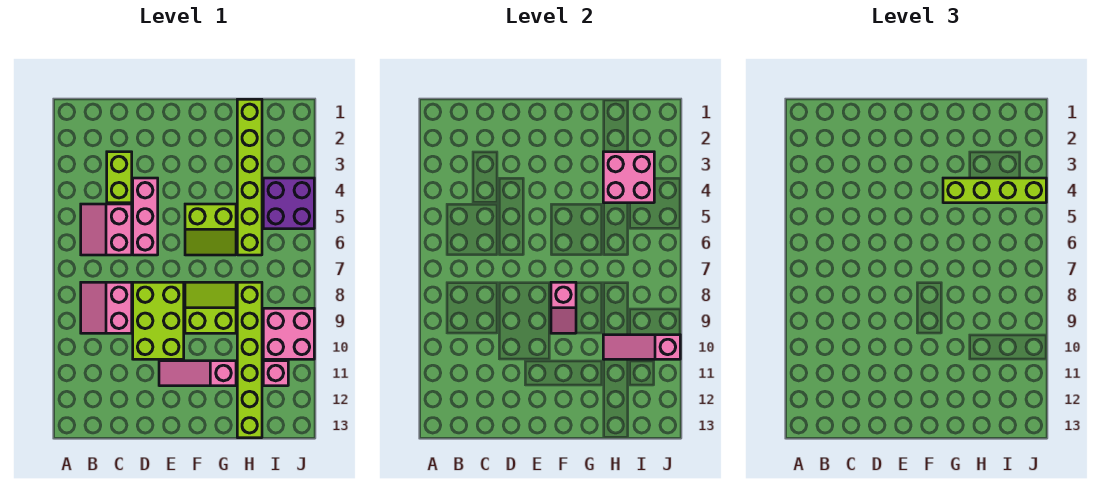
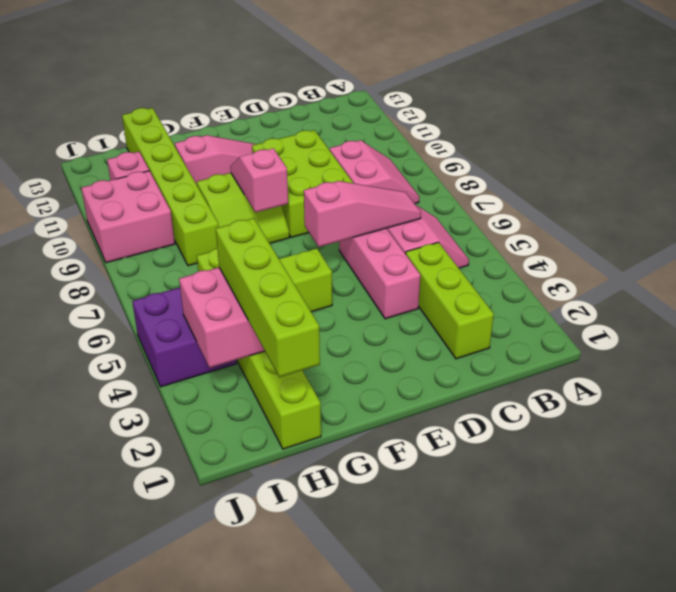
lime brick C3:C4 level 1 -> lime brick C2:C4 level 1
lime brick G4:J4 level 3 -> lime brick H1:H4 level 3
pink slope H10:J10 level 2 top J -> pink slope C6:E6 level 2 top E

